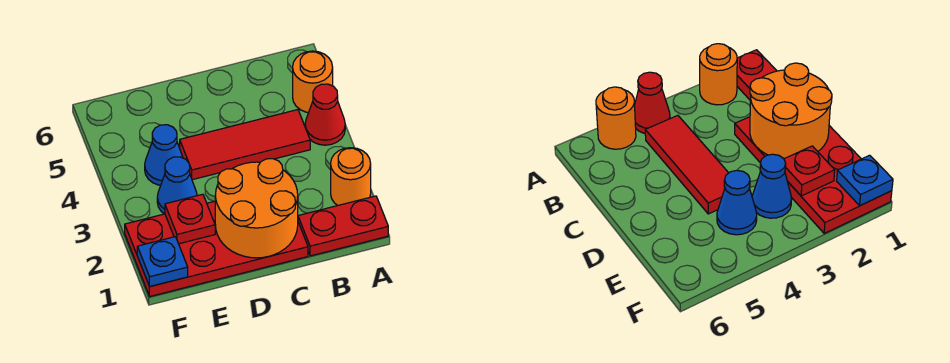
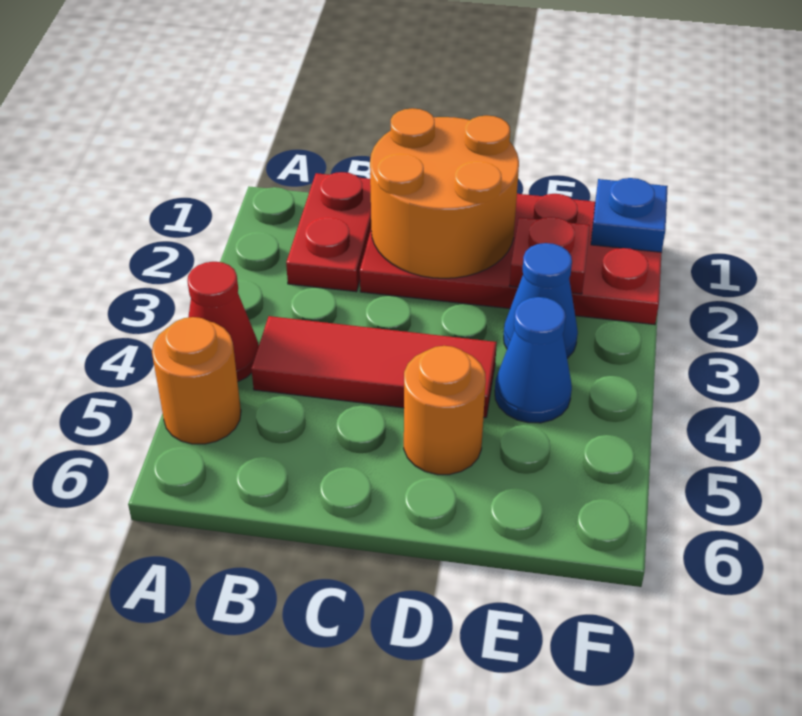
red plate A1:B1 level 1 -> red plate B1:B2 level 1
orange round brick A2 level 1 -> orange round brick D5 level 1

